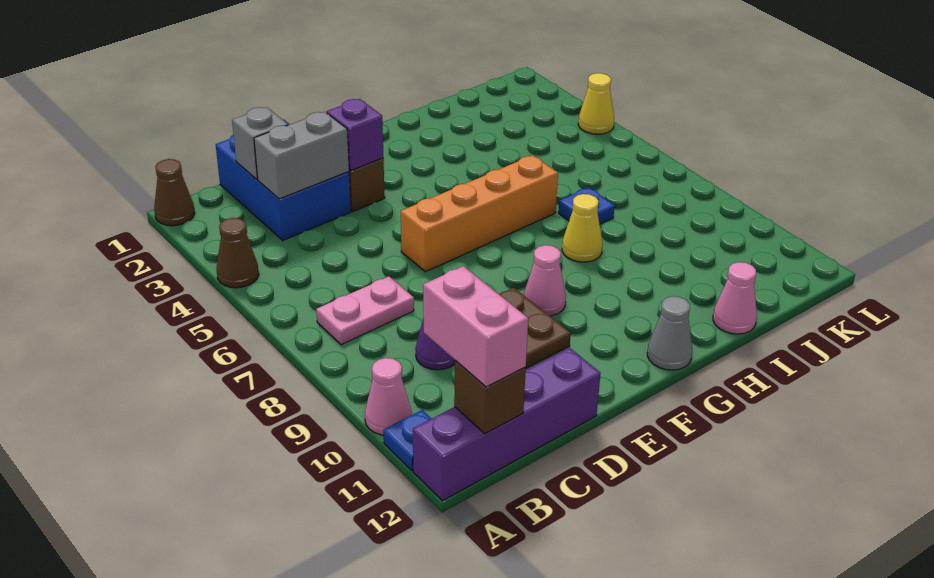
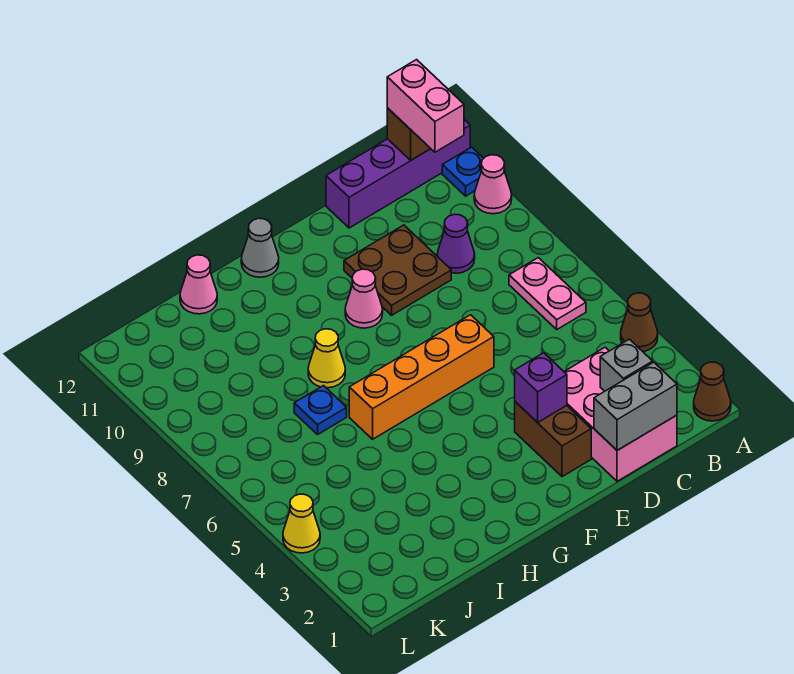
pink plate B7:C7 level 1 -> pink plate B6:B7 level 1
blue brick C1:D3 level 1 -> pink brick C1:D3 level 1
grey brick C3:D3 level 2 -> grey brick C1:D1 level 2

